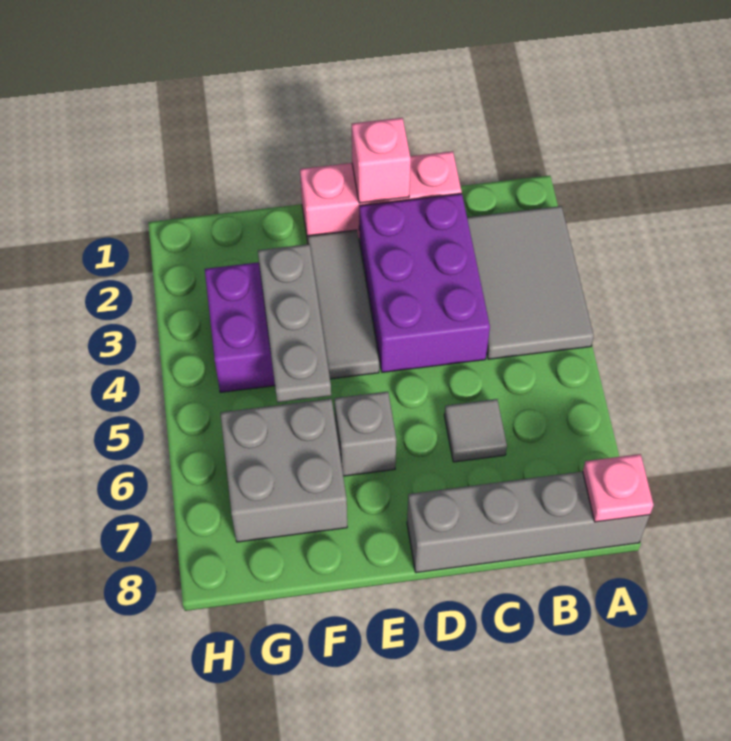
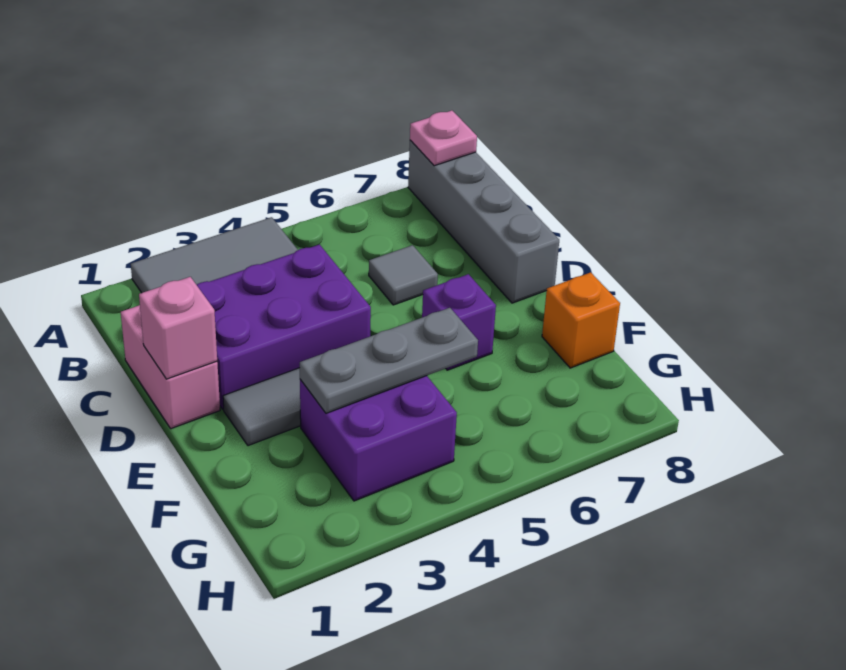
pink brick C1:E1 level 1 -> pink brick C1:D1 level 1
grey brick E6 level 1 -> purple brick E6 level 1
grey brick F6:G7 level 1 -> none
none -> orange brick F8 level 1

